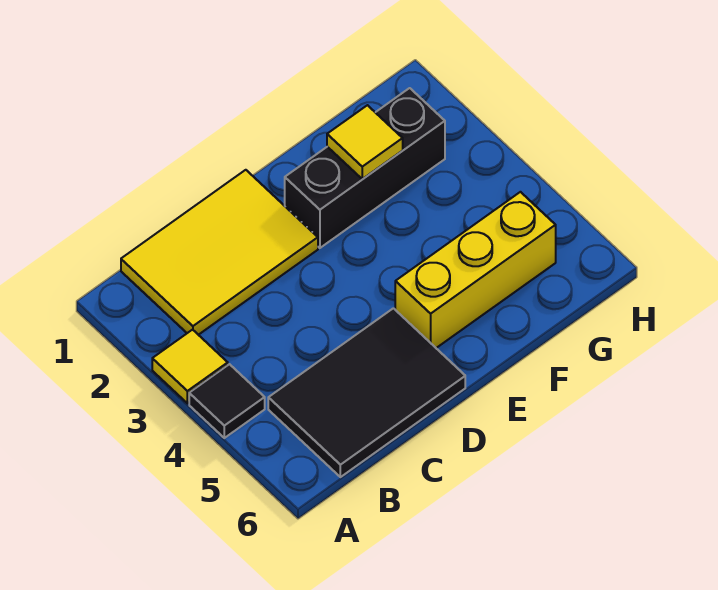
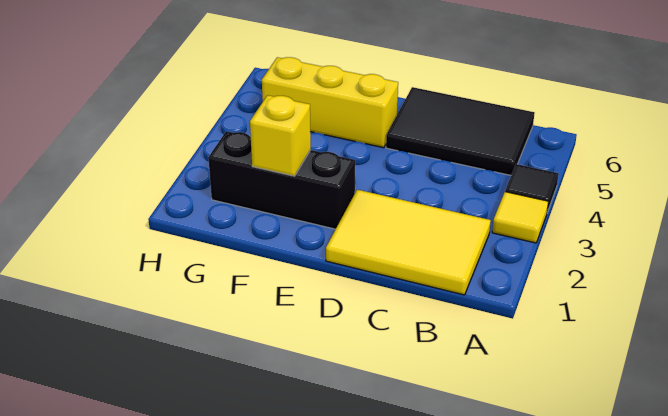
yellow tile F2 level 2 -> yellow brick F2 level 2

